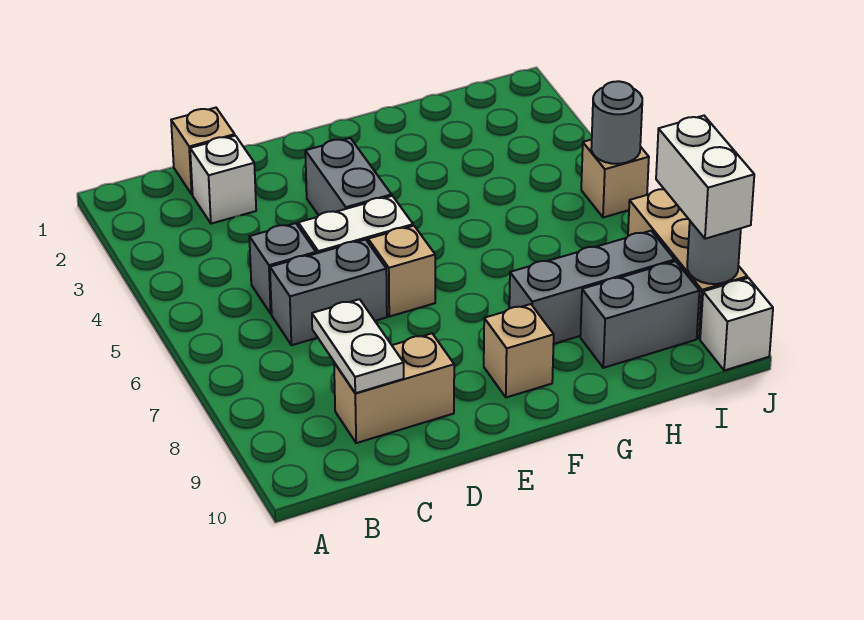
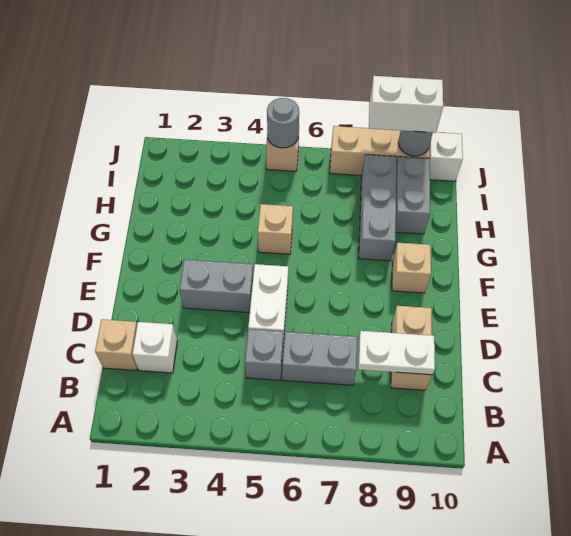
grey brick C6:D6 level 1 -> grey brick C6:C7 level 1
tan brick E6 level 1 -> tan brick G5 level 1

